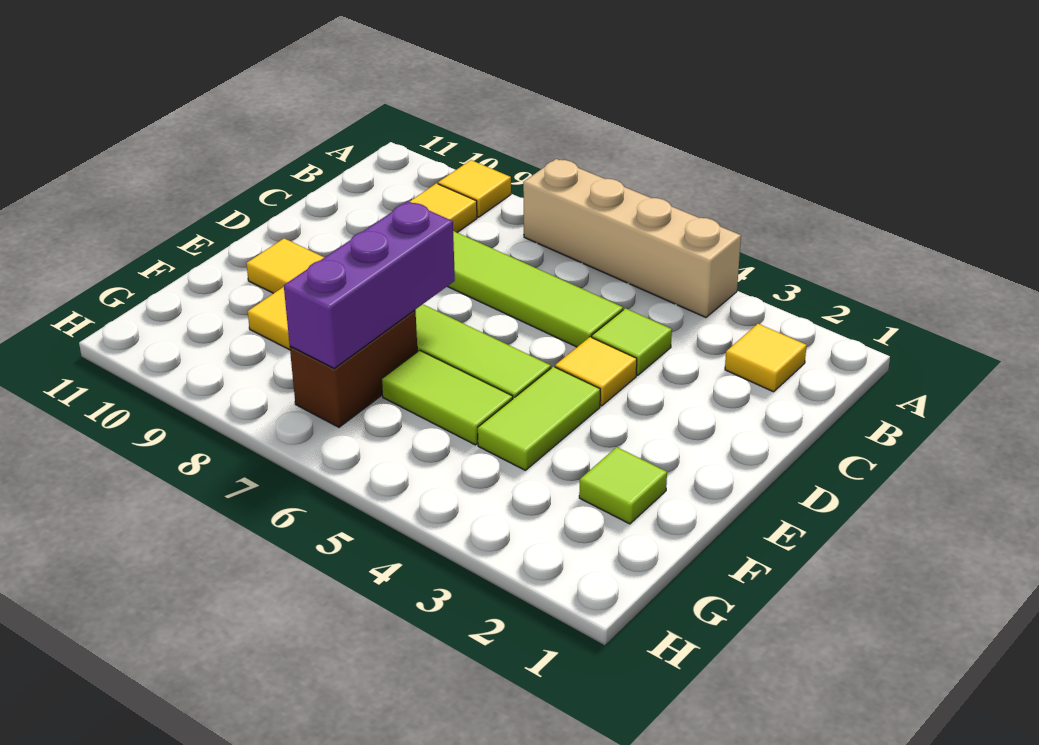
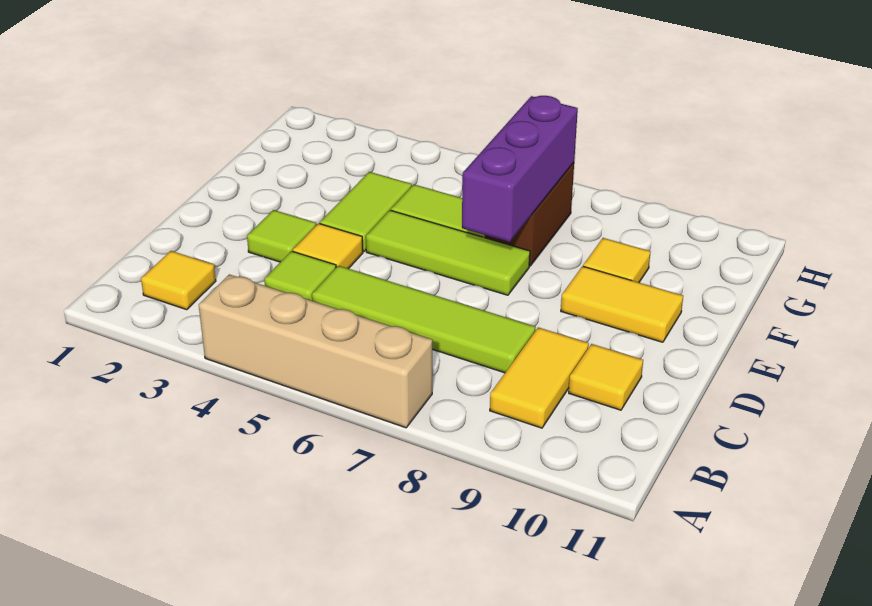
yellow tile A9 level 1 -> yellow tile C10 level 1
lime tile F2 level 1 -> lime tile D3 level 1

